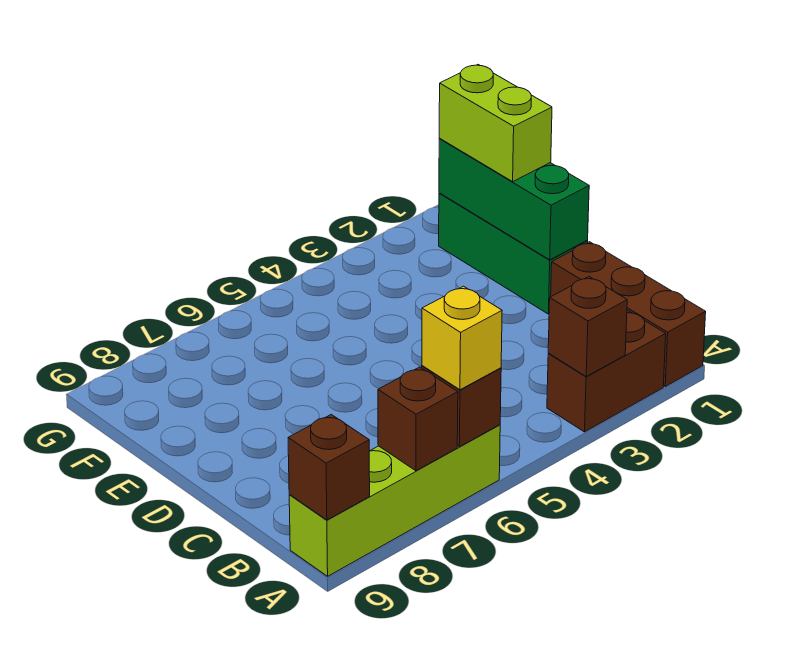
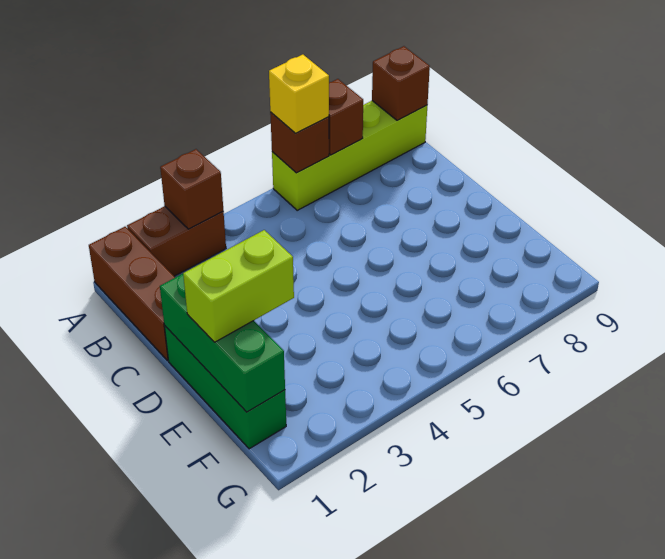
lime brick E1:F1 level 3 -> lime brick E1:E2 level 3

